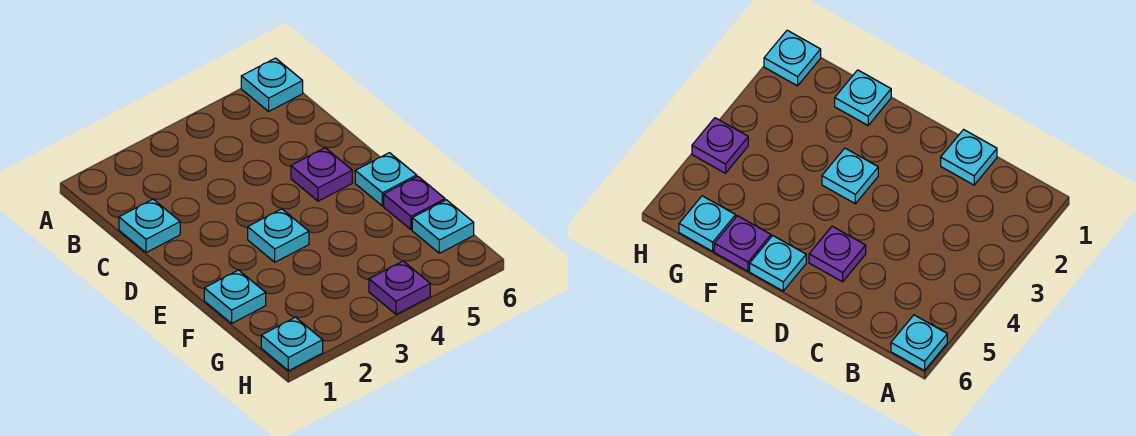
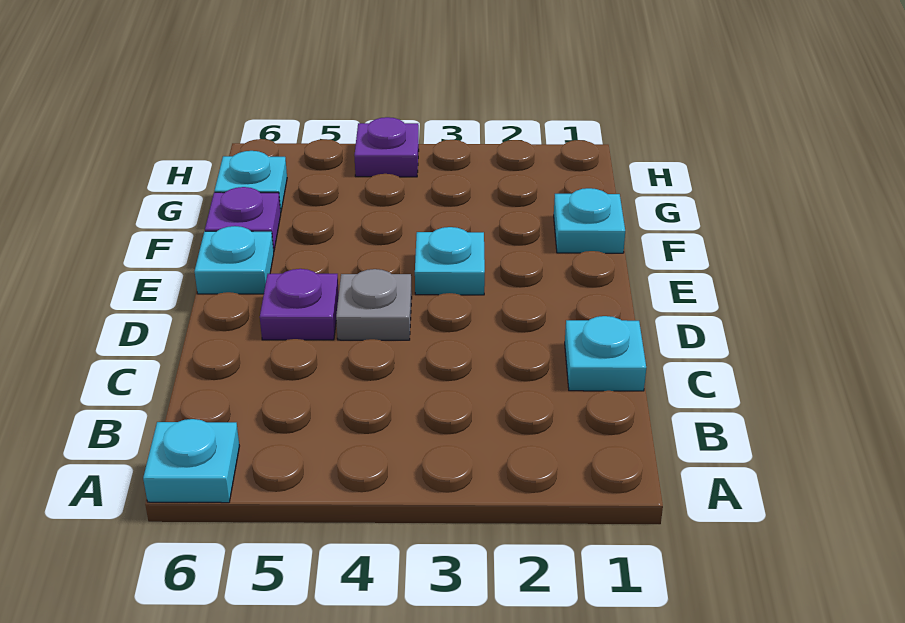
none -> grey plate D4 level 1
cyan plate H1 level 1 -> none

